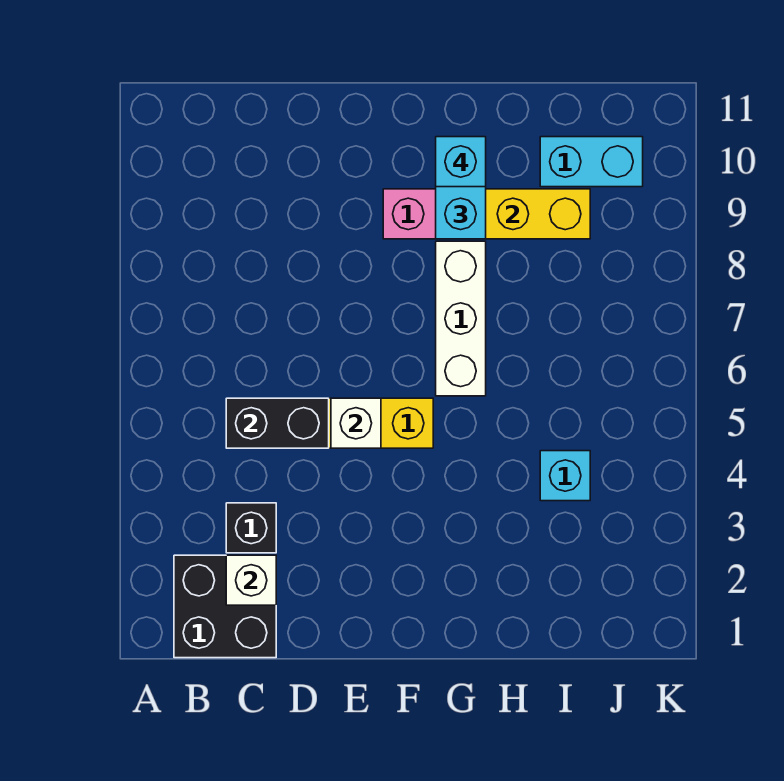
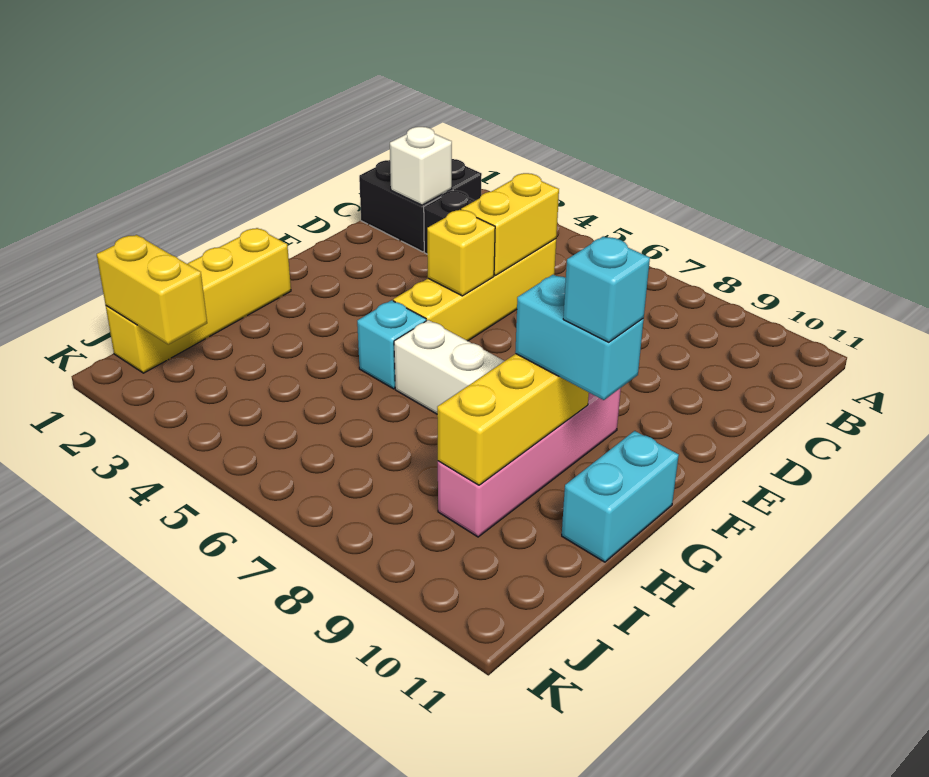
black brick C5:D5 level 2 -> yellow brick C5:D5 level 2
white brick E5 level 2 -> yellow brick E5 level 2
none -> yellow brick G1:J1 level 1
cyan brick I4 level 1 -> cyan brick G5 level 1
cyan brick I10:J10 level 1 -> cyan brick G11:H11 level 1
none -> yellow brick J1:J2 level 2

